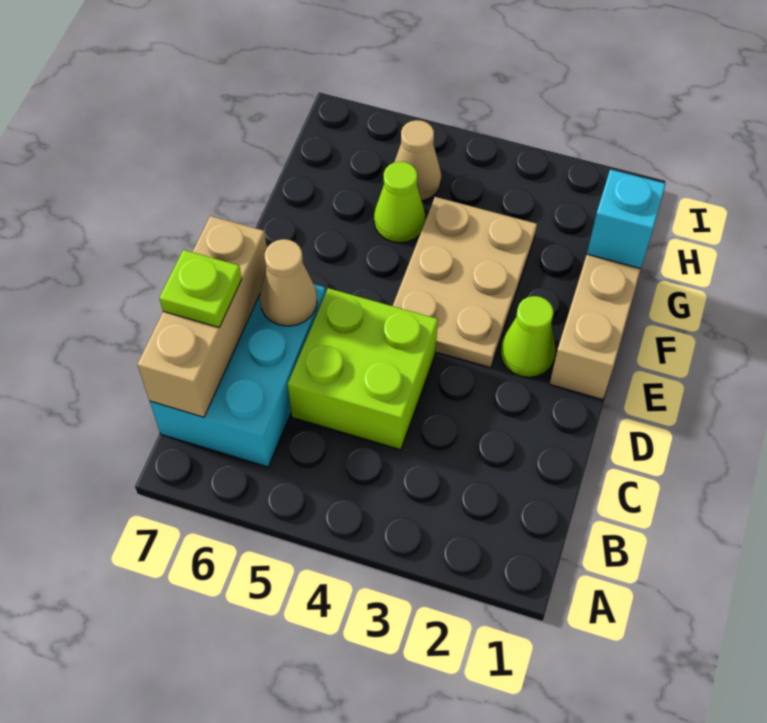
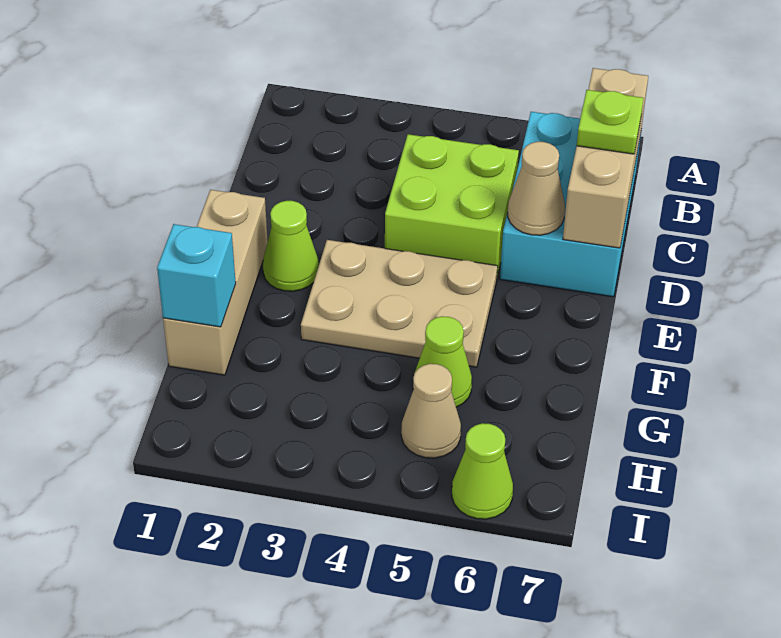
tan plate E3:G4 level 1 -> tan plate E3:F5 level 1
none -> lime cone I6 level 1

